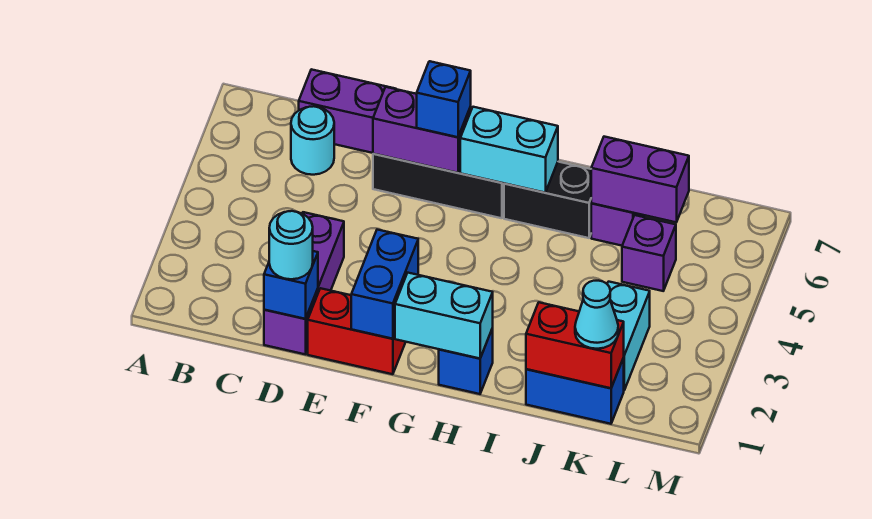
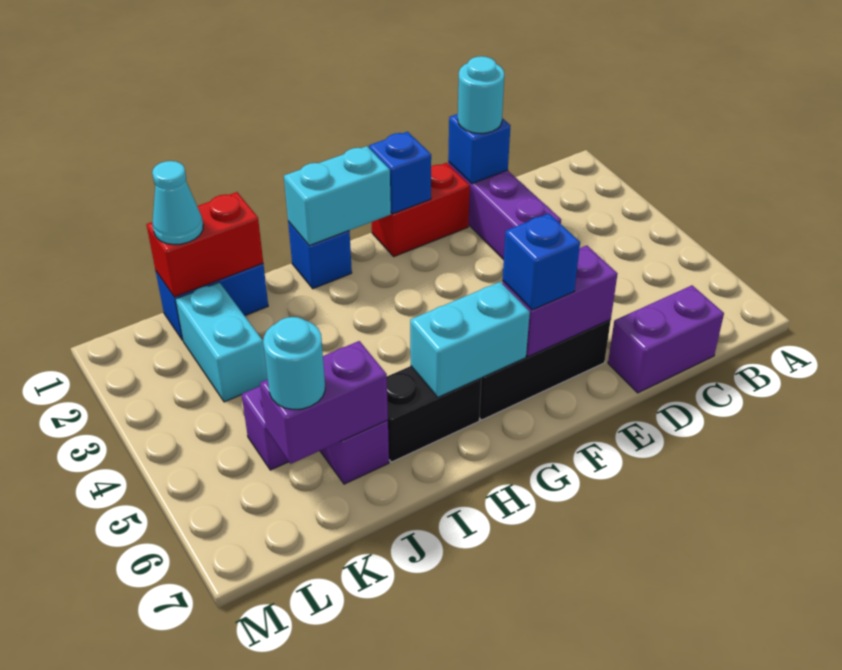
cyan round brick C6 level 1 -> cyan round brick K6 level 3
blue brick F1:F2 level 2 -> blue brick F1 level 2

